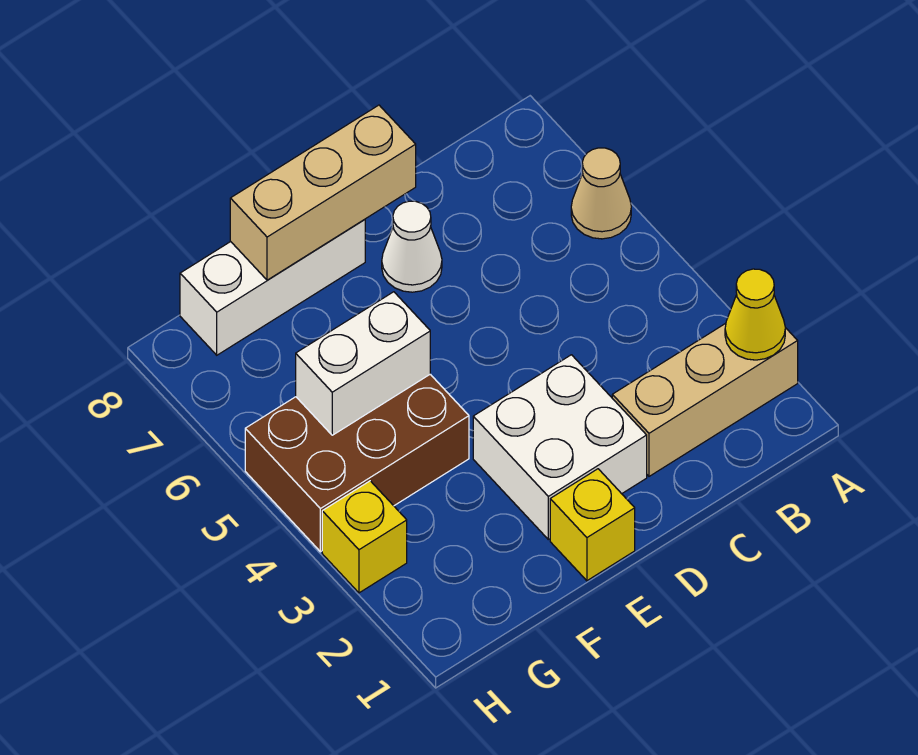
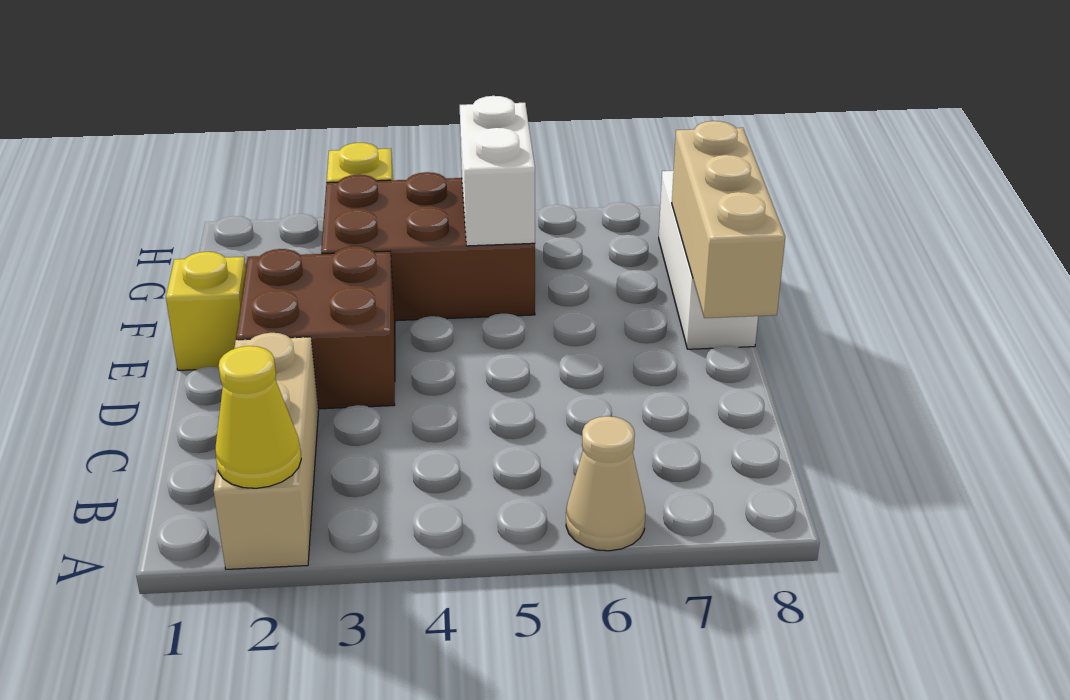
white brick D2:E3 level 1 -> brown brick D2:E3 level 1
white cone D7 level 1 -> none
brown brick F4:H5 level 1 -> brown brick F3:G5 level 1

